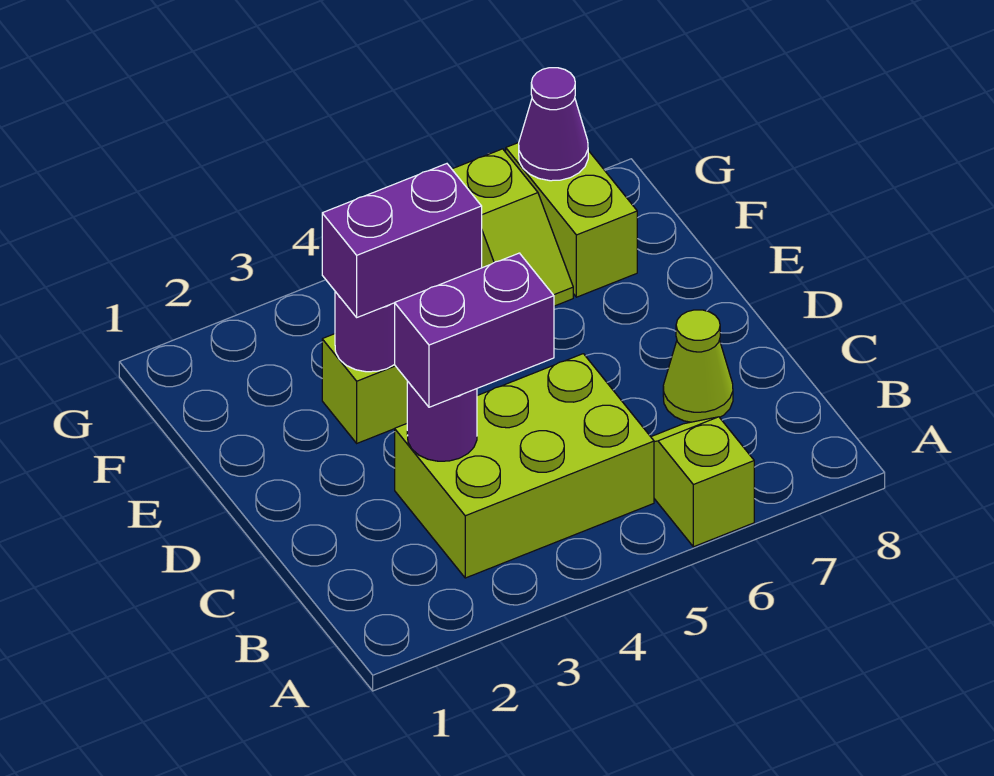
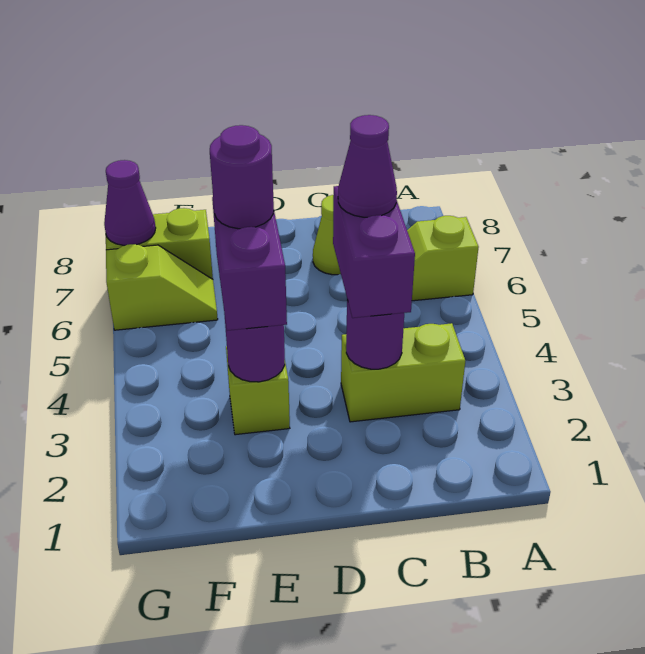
lime brick B3:C5 level 1 -> lime brick B3:C3 level 1
none -> purple cone C4 level 4
none -> purple round brick E4 level 4

